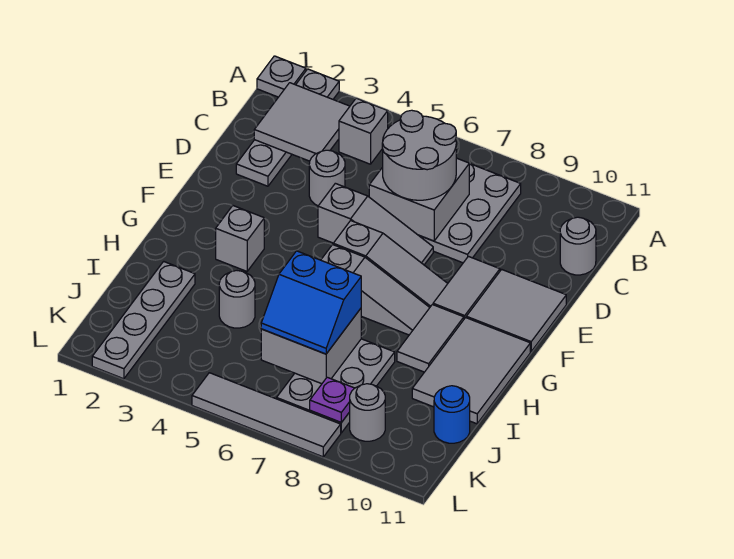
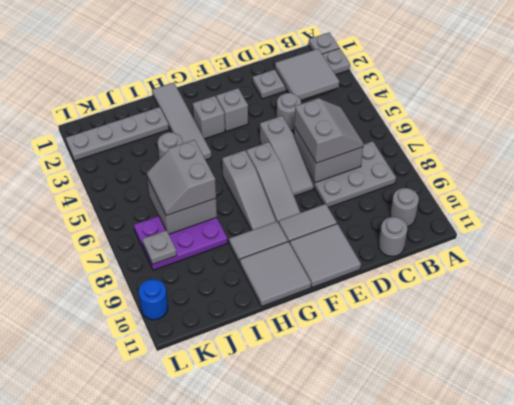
grey brick B4 level 1 -> grey brick F3 level 1
grey round brick C6:D7 level 3 -> grey slope C6:D7 level 3 top D
grey tile G10:I11 level 1 -> grey tile G10:H11 level 1
blue slope I6:J7 level 3 top I -> grey slope I6:J7 level 3 top I
grey plate I7:K8 level 1 -> purple plate I7:K8 level 1
blue round brick J11 level 1 -> blue round brick L10 level 1
purple plate K8 level 2 -> grey plate K8 level 2
grey round brick K9 level 1 -> grey round brick B10 level 1
grey tile L5:L8 level 1 -> grey tile H1:H4 level 1

